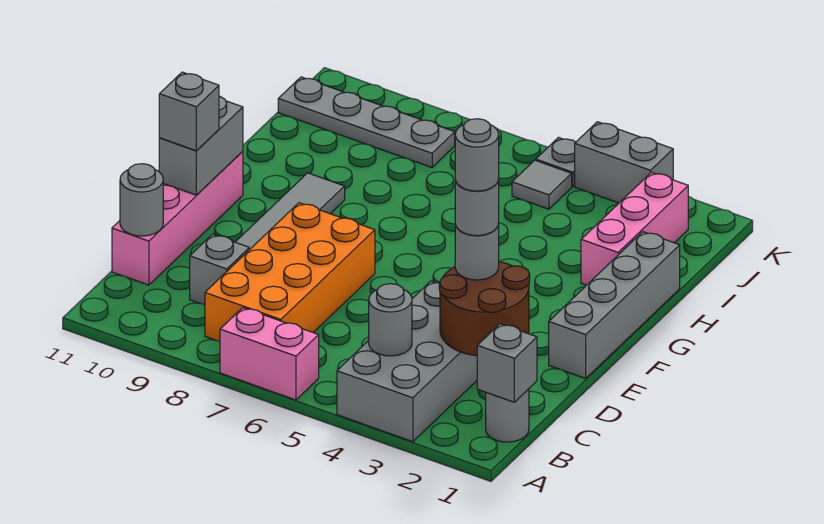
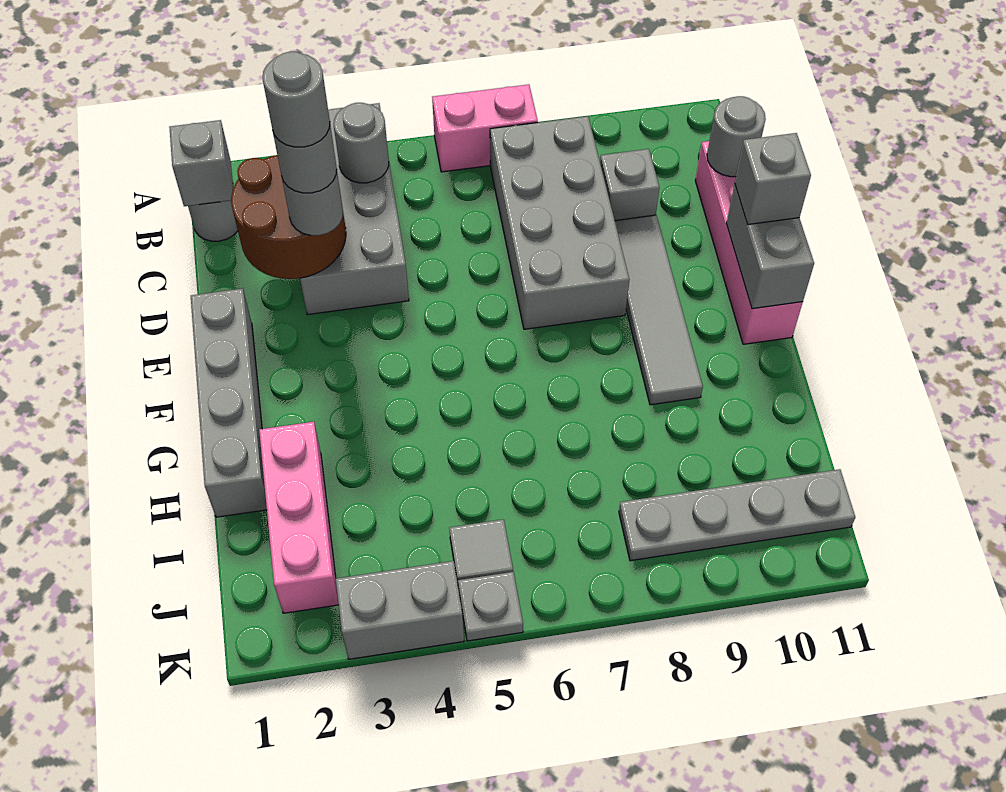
orange brick B7:E8 level 1 -> grey brick B7:E8 level 1

